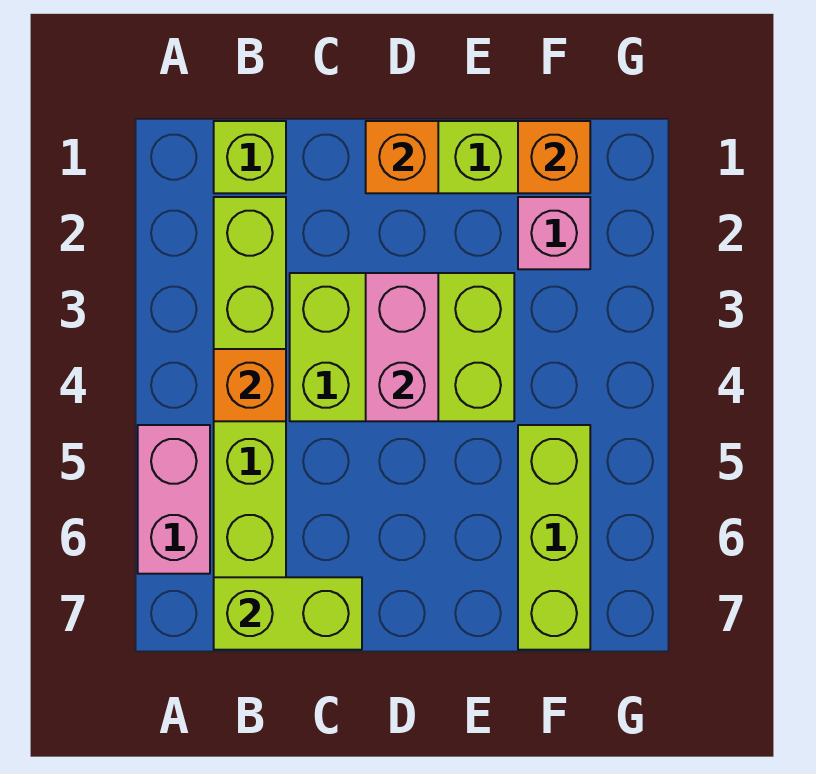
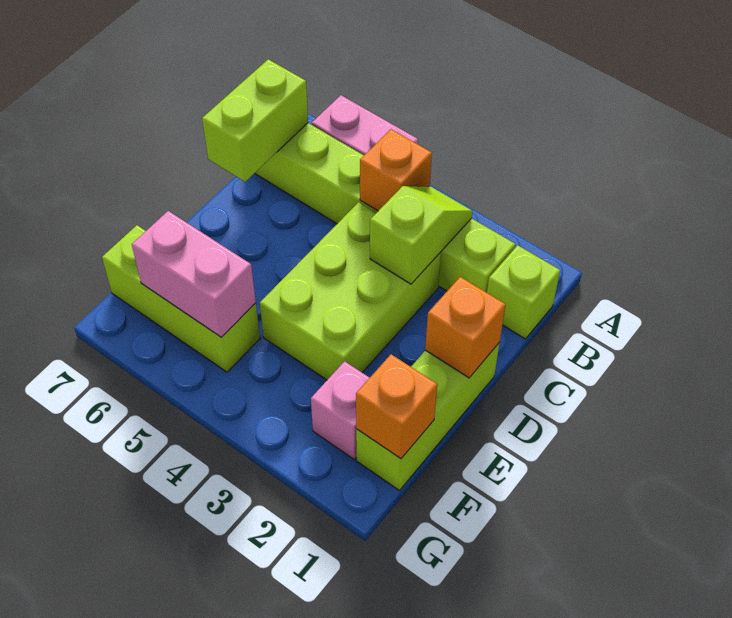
none -> lime slope B3:C3 level 2 top C
pink brick D3:D4 level 2 -> pink brick F5:F6 level 2

